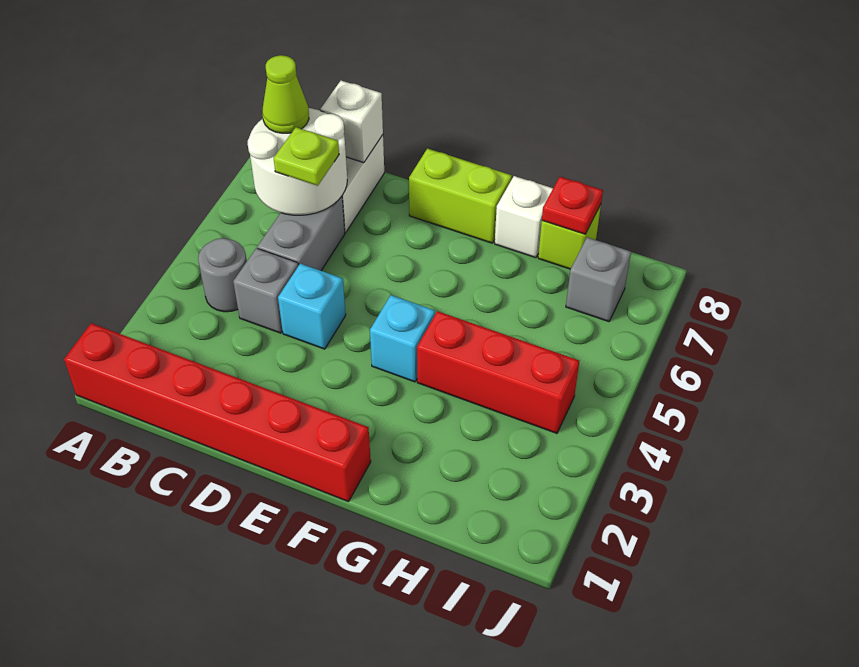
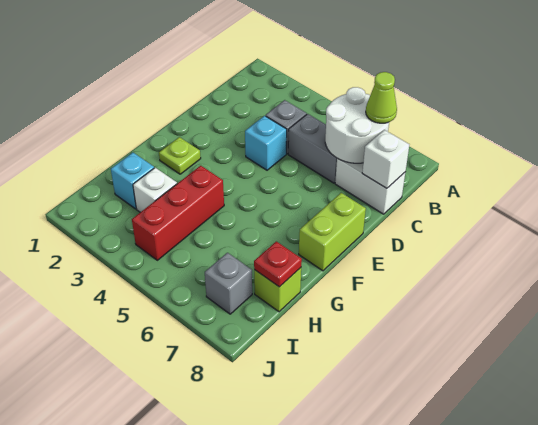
red brick A1:F1 level 1 -> none
grey round brick B4 level 1 -> none
lime plate C6 level 3 -> lime plate F2 level 1
cyan brick F4 level 1 -> cyan brick H2 level 1
white brick G8 level 1 -> white brick H3 level 1

